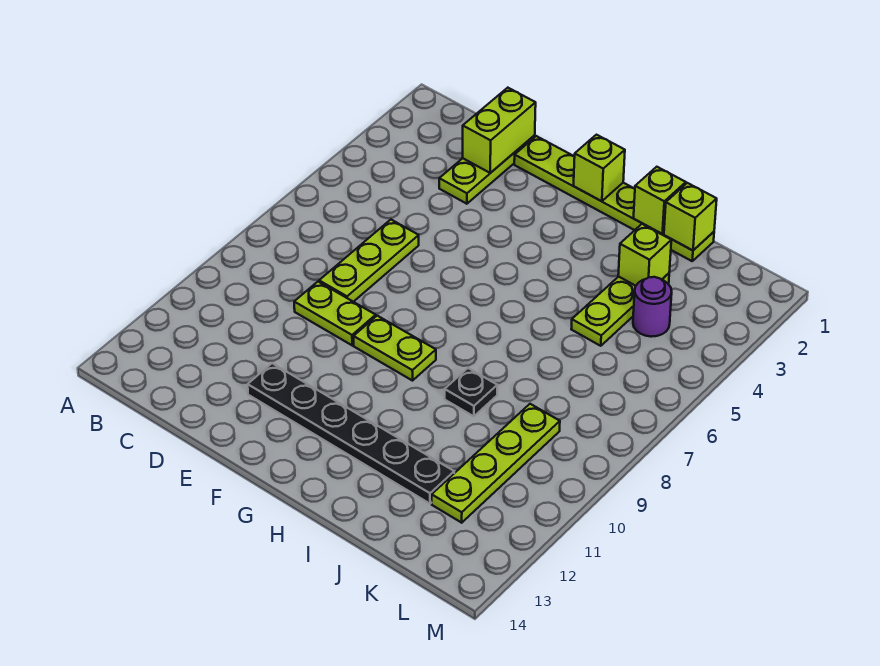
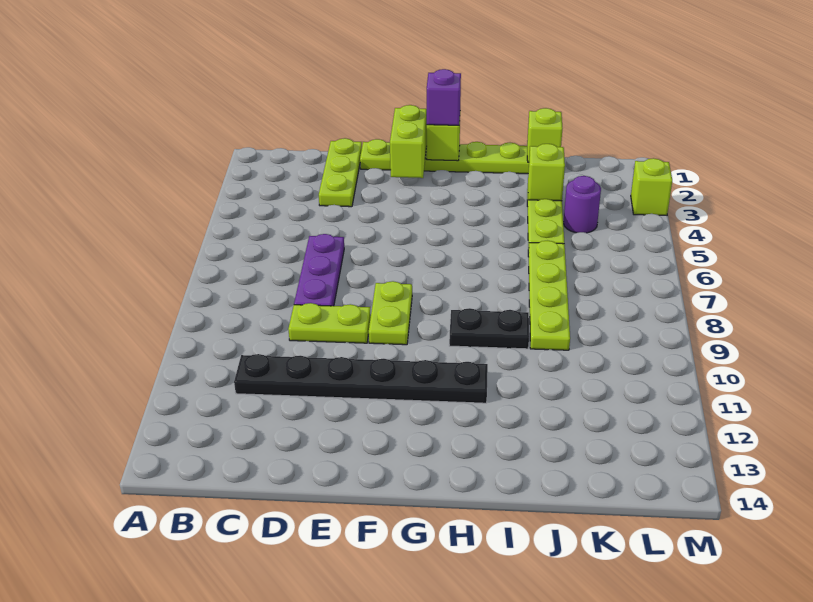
lime brick D1:D2 level 2 -> lime brick F1:F2 level 2
lime plate D6:D8 level 1 -> purple plate D6:D8 level 1
black plate E12:J12 level 1 -> black plate C11:H11 level 1
lime plate F9:G9 level 1 -> lime plate F8:F9 level 1
none -> purple brick G1 level 3
lime brick I1 level 2 -> lime brick M3 level 1
black plate I9 level 1 -> black plate H9:I9 level 1
lime plate K9:K12 level 1 -> lime plate J6:J9 level 1

